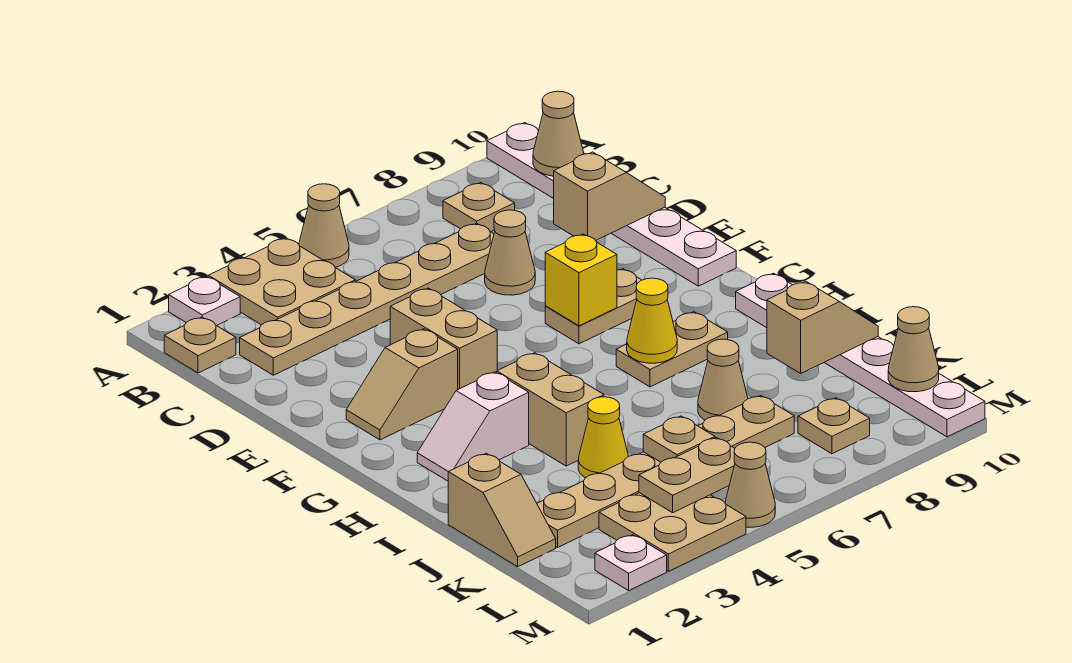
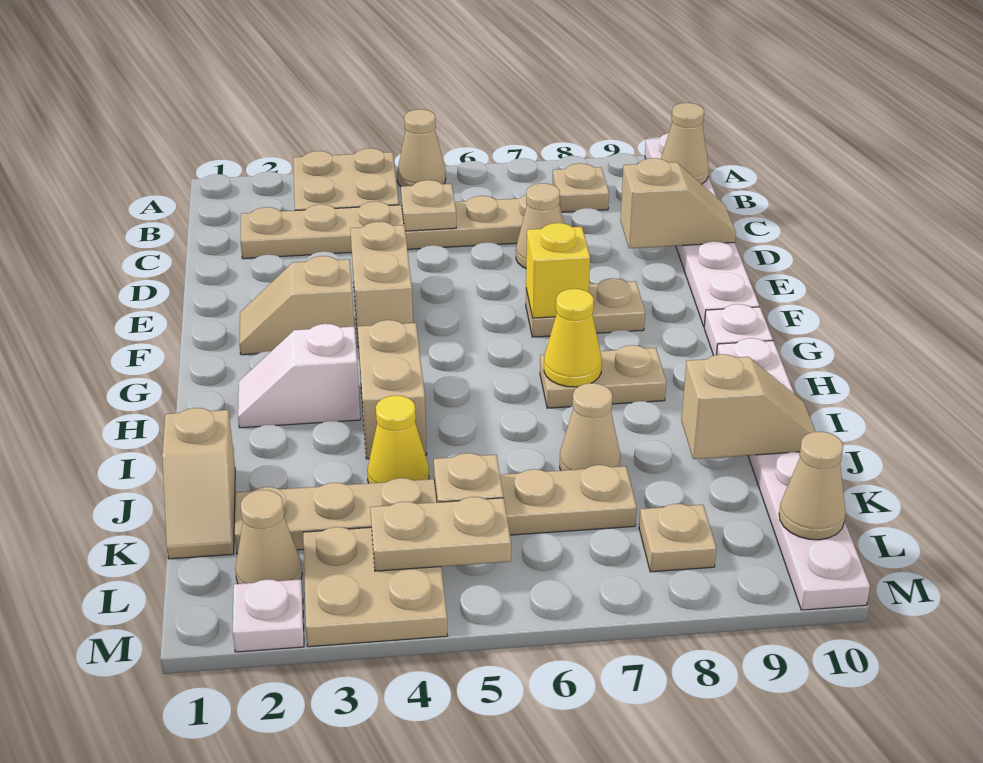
white plate A2 level 1 -> white plate G10 level 1
tan plate B1 level 1 -> tan plate C5 level 2
tan cone M5 level 1 -> tan cone L2 level 1

